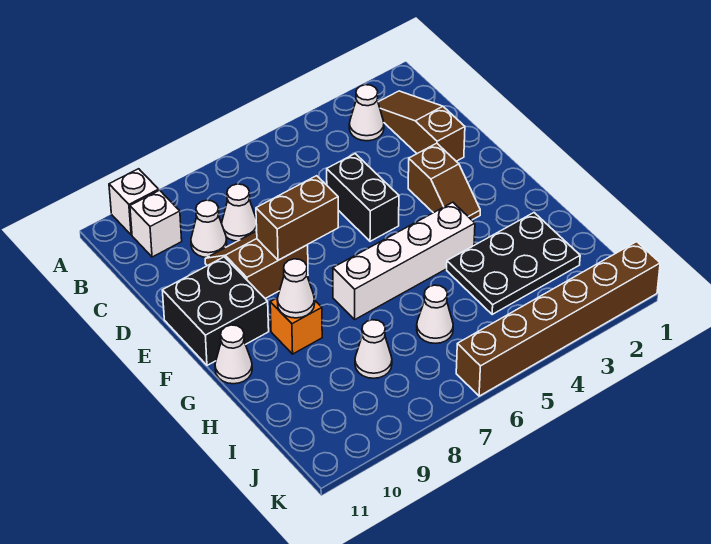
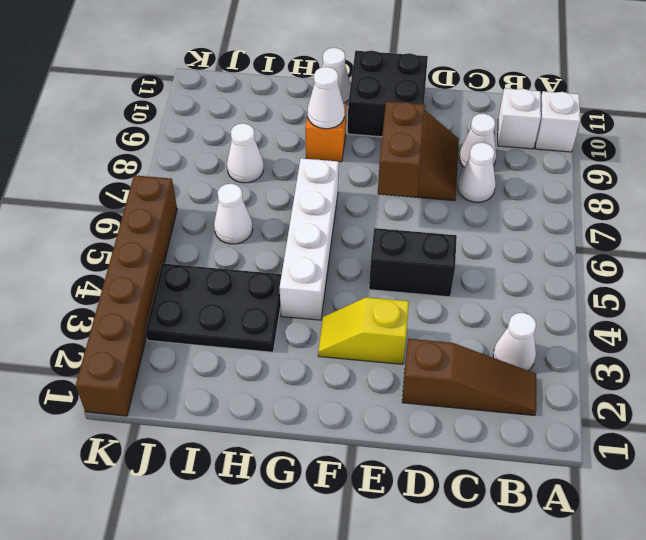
brown slope E3:F3 level 1 top E -> yellow slope E3:F3 level 1 top E
black plate H2:I4 level 1 -> black plate H3:J4 level 1

